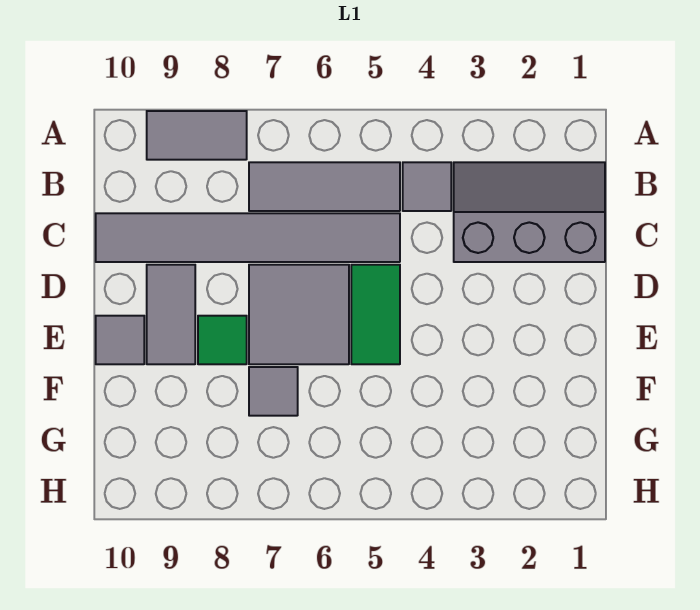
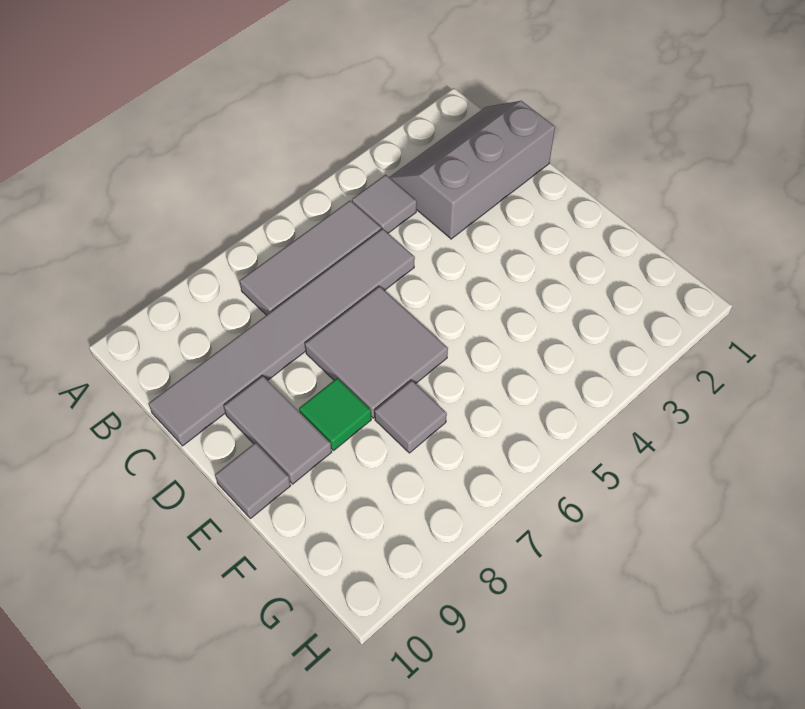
grey tile A8:A9 level 1 -> none
green tile D5:E5 level 1 -> none

